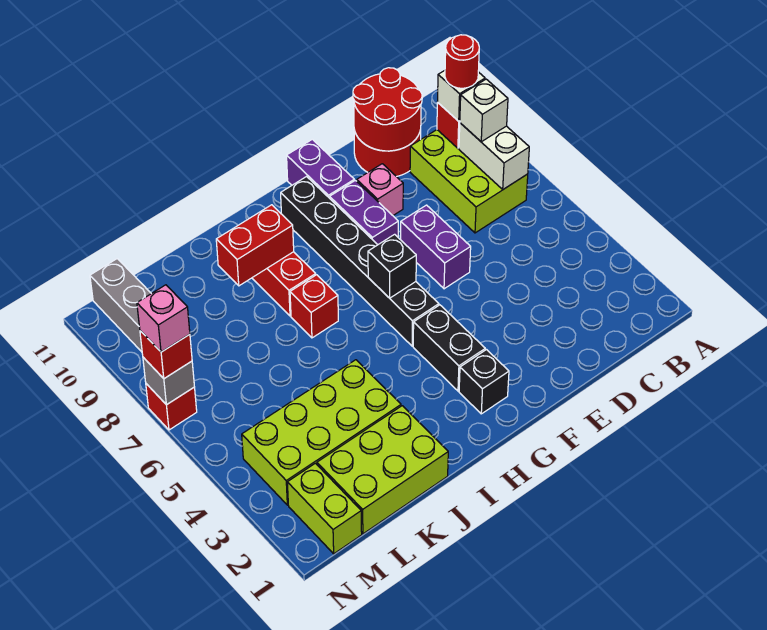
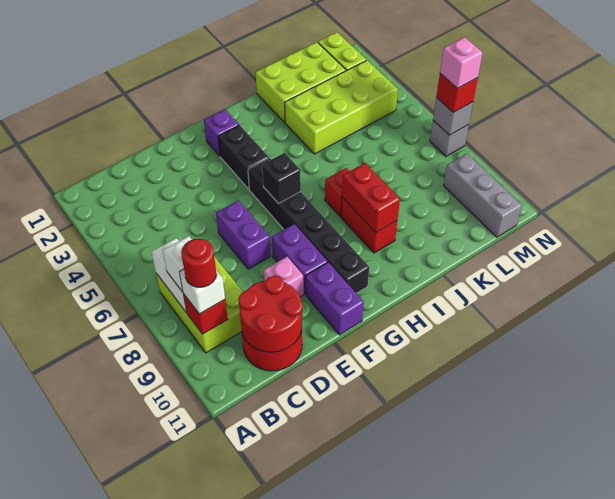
black brick G2 level 1 -> purple brick G2 level 1
red brick I9:J9 level 2 -> red brick I8:I9 level 2
red brick N7 level 1 -> grey brick N7 level 1

